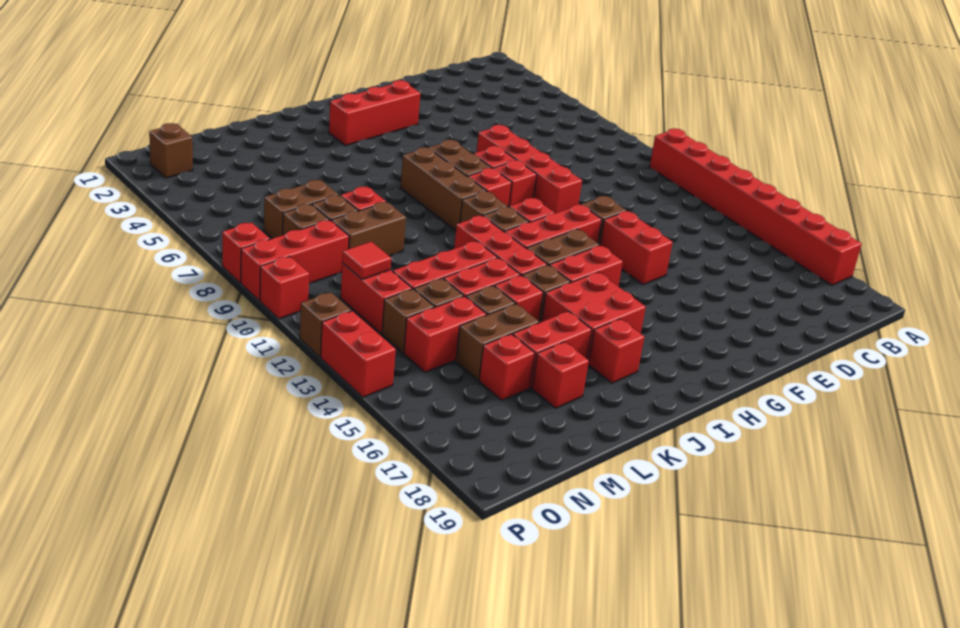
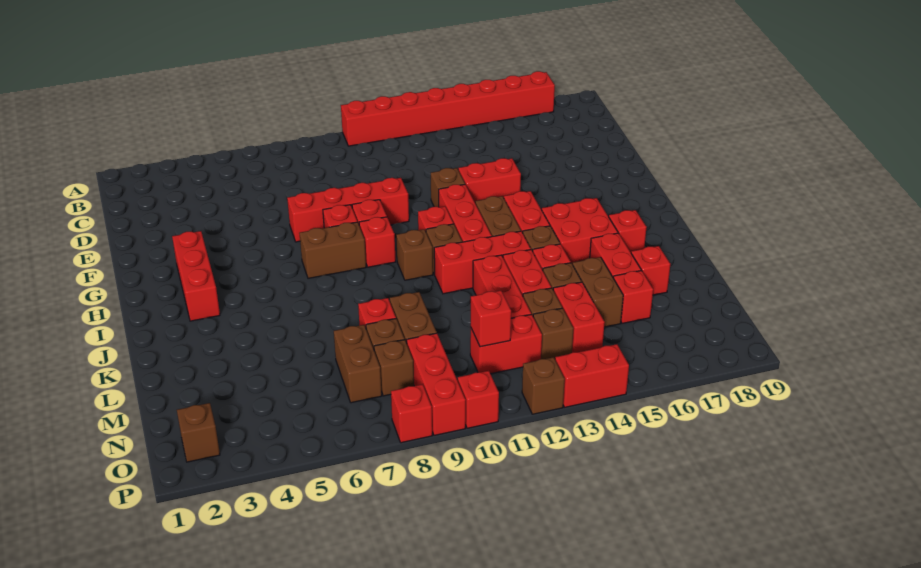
brown brick I7:I9 level 1 -> none
red tile N11 level 2 -> red brick N11 level 2

